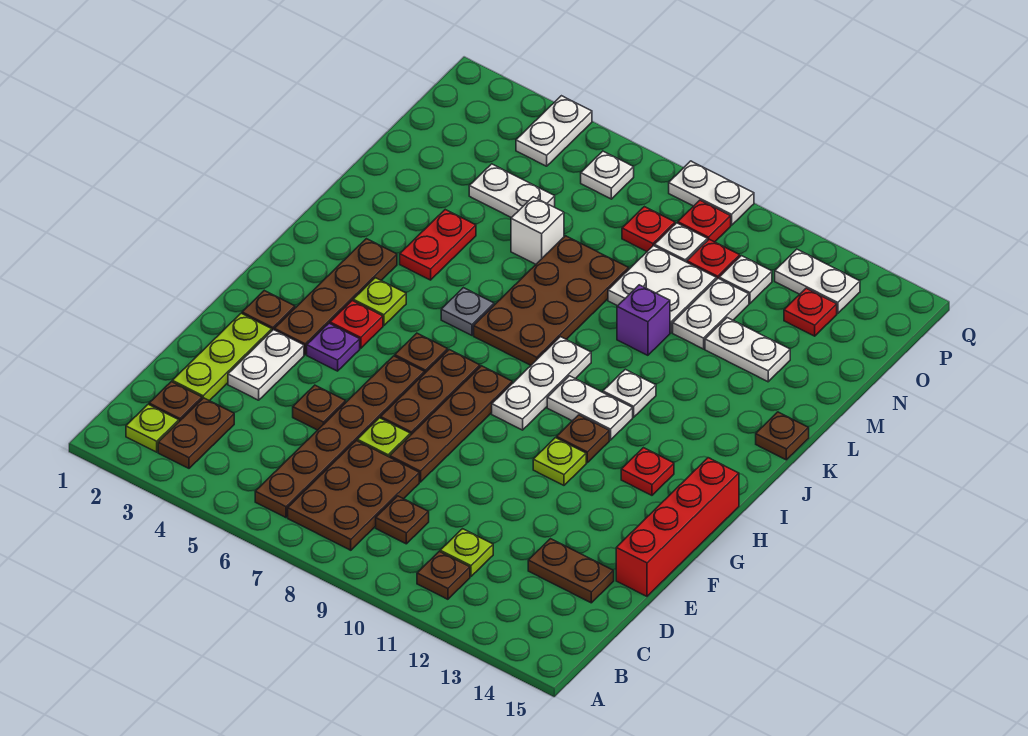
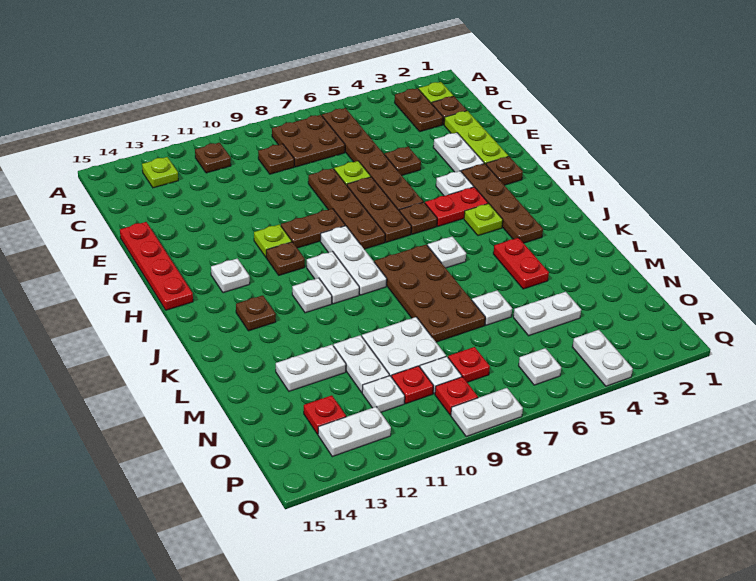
brown plate B7:D8 level 1 -> brown plate B7:C8 level 1
lime plate C11 level 1 -> lime plate B13 level 1
brown plate D13:D14 level 1 -> brown plate G9:G10 level 1
red brick E15:H15 level 1 -> red plate E15:H15 level 1
purple plate G4 level 1 -> white plate G4 level 1
red plate H4 level 1 -> red plate H4:H5 level 1
red plate H13 level 1 -> white plate H13 level 1
white plate I10:I11 level 1 -> white plate I10:J10 level 1
grey plate J6 level 1 -> white plate J6 level 1
brown plate K15 level 1 -> brown plate J13 level 1
purple brick L10 level 1 -> none
white brick M6 level 1 -> white plate M6 level 1

